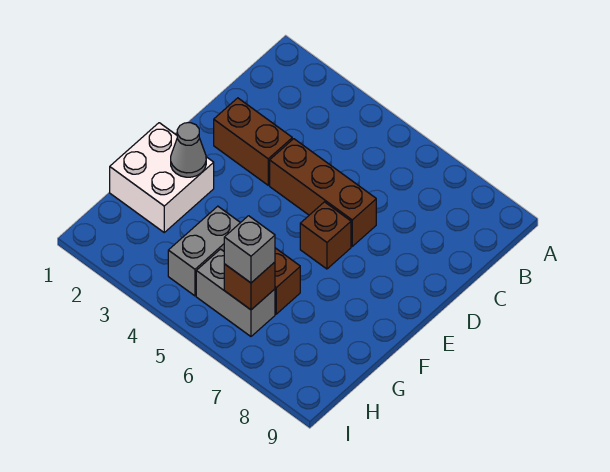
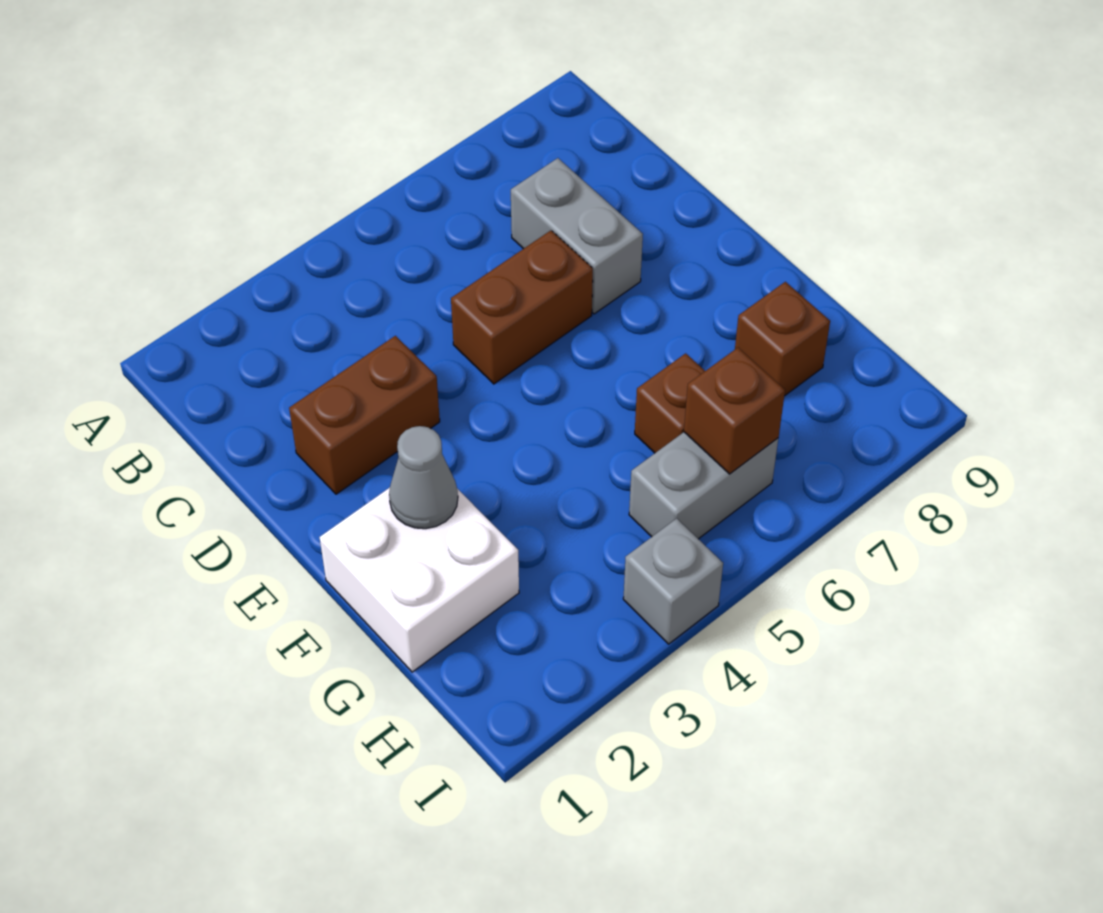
brown brick D4:D6 level 1 -> brown brick D5:D6 level 1
brown brick E6 level 1 -> brown brick G8 level 1
grey brick G4:H4 level 1 -> grey brick C7:D7 level 1
grey brick H6 level 3 -> grey brick I4 level 1

